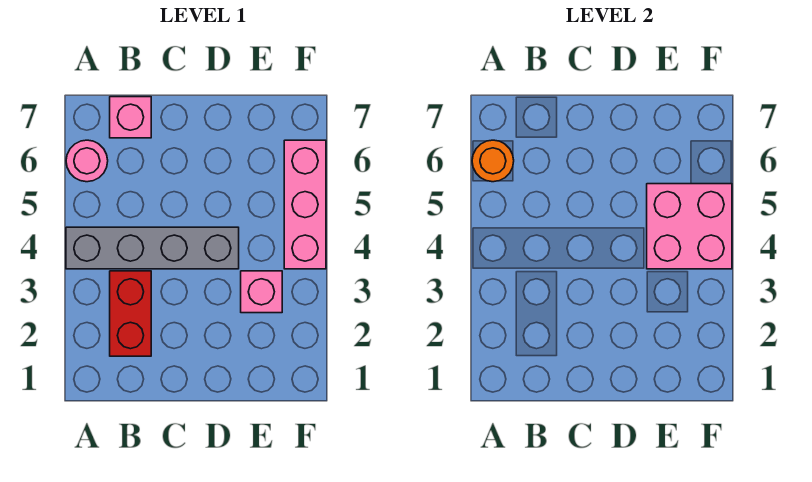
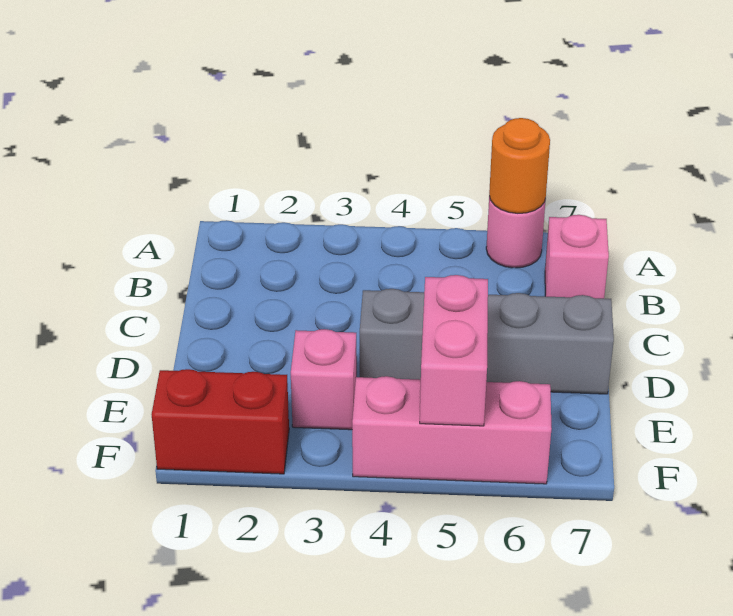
grey brick A4:D4 level 1 -> grey brick D4:D7 level 1
red brick B2:B3 level 1 -> red brick F1:F2 level 1
pink brick E4:F5 level 2 -> pink brick E5:F5 level 2

